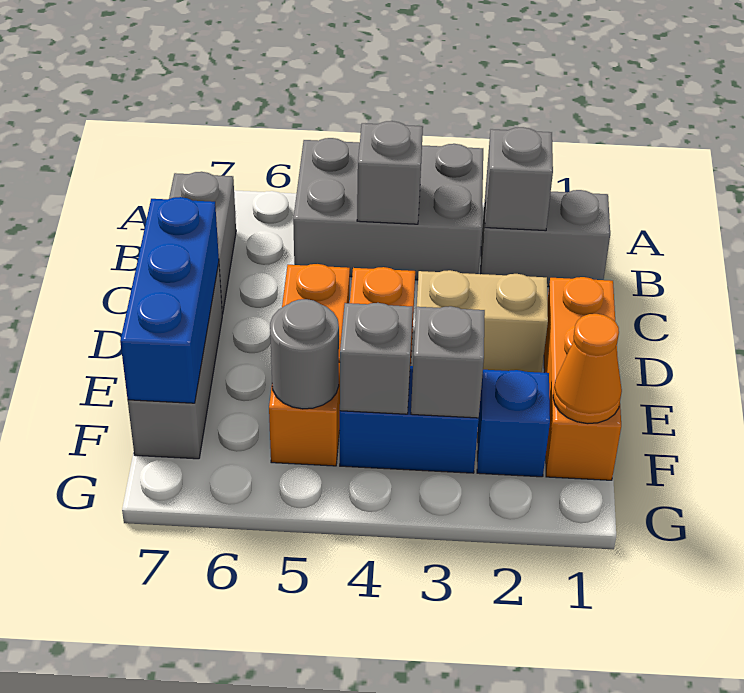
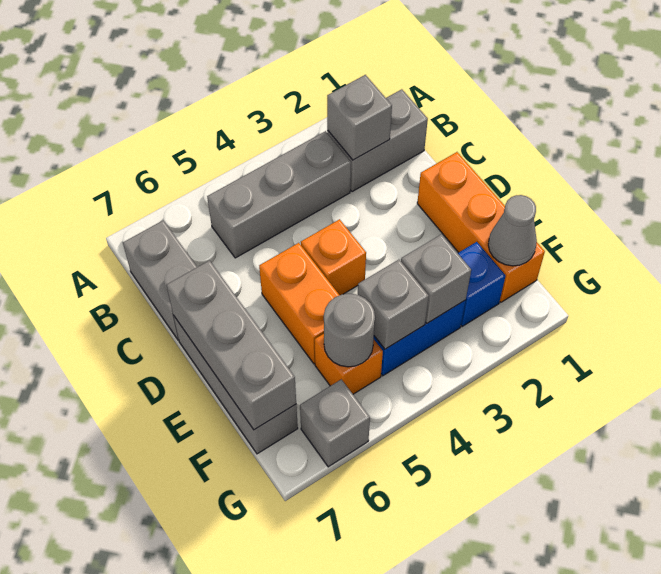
grey brick A3:B5 level 1 -> grey brick B3:B5 level 1
grey brick B4 level 2 -> grey brick G6 level 1
tan brick D2:D3 level 1 -> none
blue brick D7:F7 level 2 -> grey brick D7:F7 level 2
orange cone F1 level 2 -> grey cone F1 level 2

